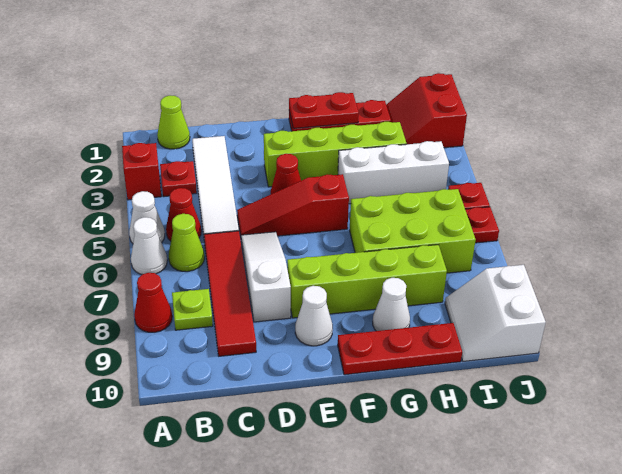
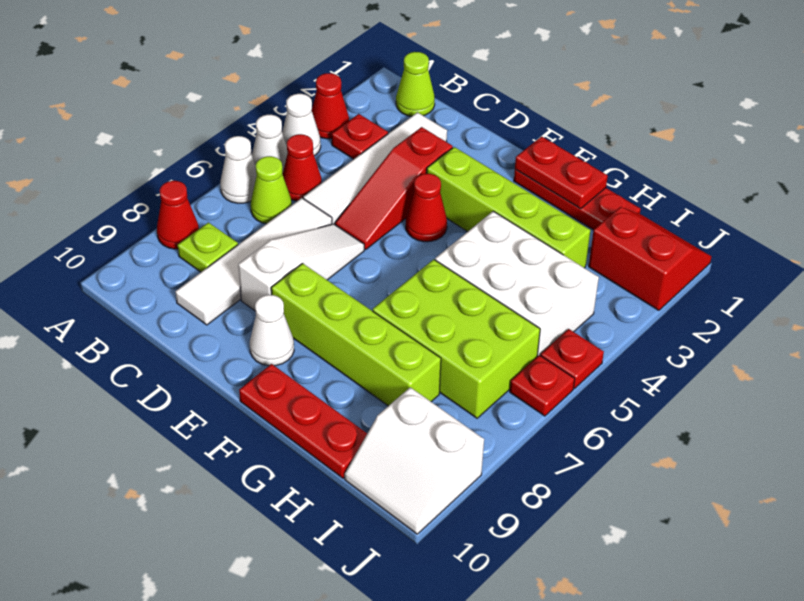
red brick A3 level 1 -> red cone A3 level 1
red tile C6:C9 level 1 -> white tile C6:C9 level 1
red slope D5:F5 level 1 top F -> red slope D3:D5 level 1 top 3
white brick G4:I4 level 1 -> white brick G4:I5 level 1
white cone G9 level 1 -> white cone A4 level 1
red slope I1:J2 level 1 top J -> red slope I1:J2 level 1 top 2
white slope I9:J10 level 1 top J -> white slope I9:J10 level 1 top 9

